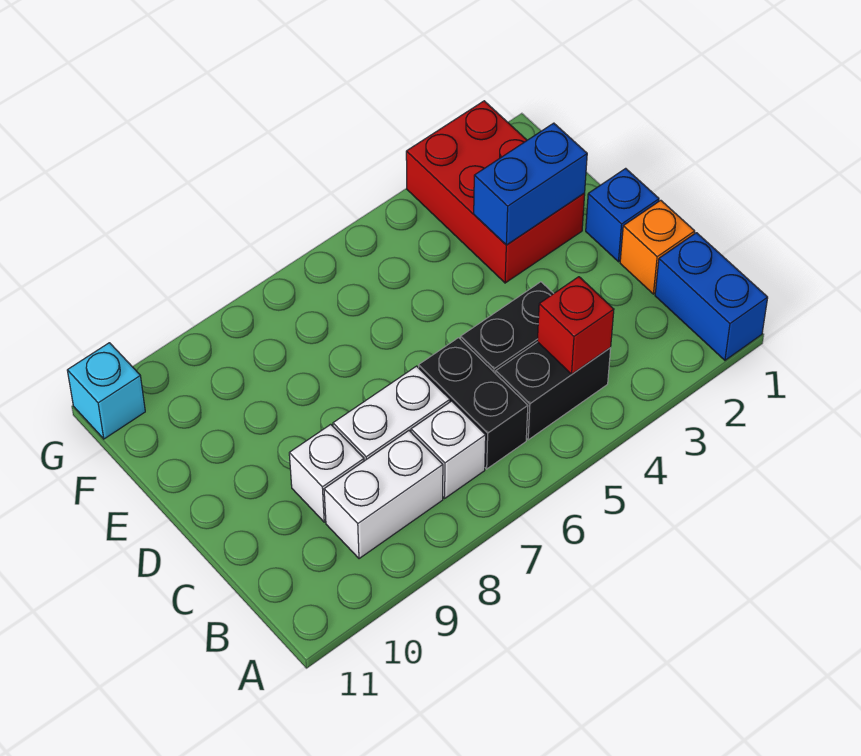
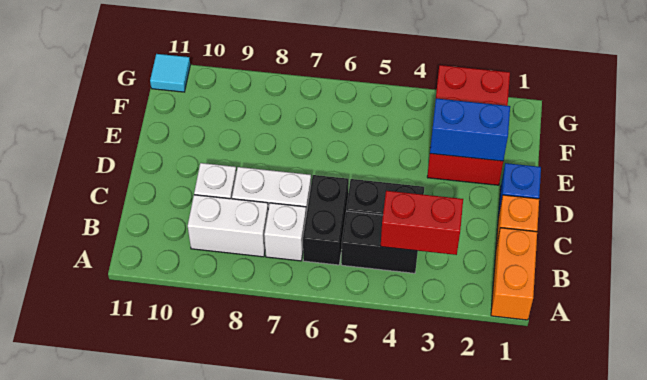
blue brick A1:B1 level 1 -> orange brick A1:B1 level 1
red brick B4 level 2 -> red brick B3:B4 level 2
cyan brick G11 level 1 -> cyan tile G11 level 1

